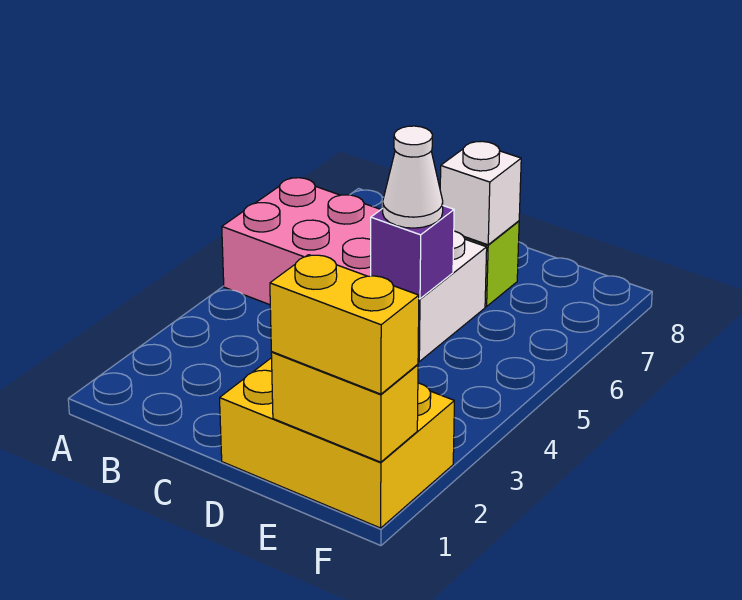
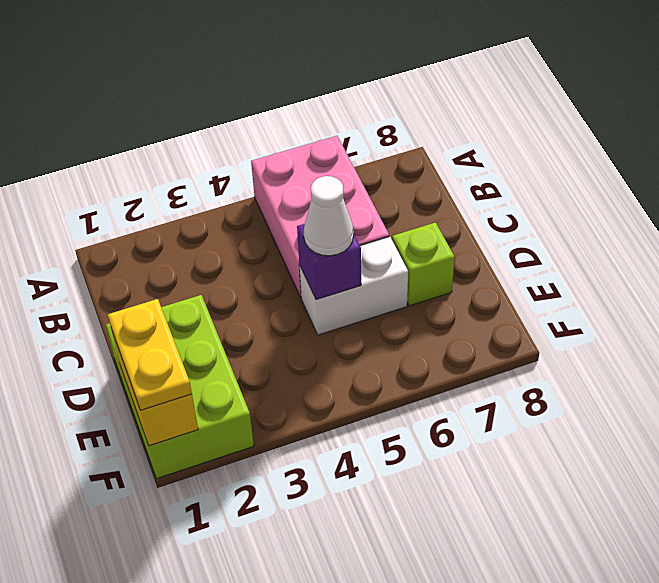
yellow brick D1:F2 level 1 -> lime brick D1:F2 level 1
white brick D7 level 2 -> none
yellow brick E1:F1 level 3 -> yellow plate E1:F1 level 3

